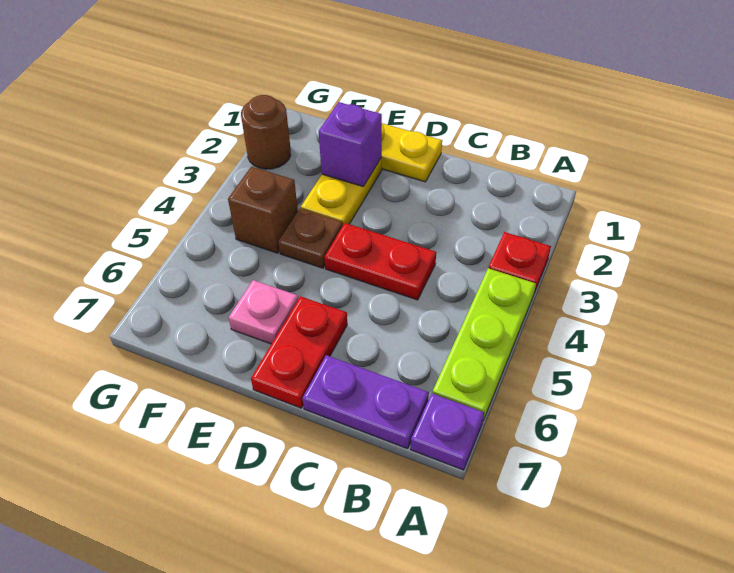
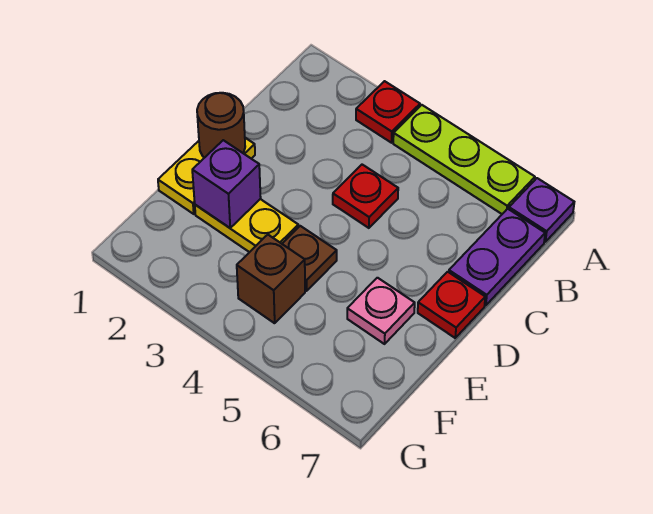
red plate C4:D4 level 1 -> red plate C4 level 1
red plate D6:D7 level 1 -> red plate D7 level 1
brown round brick G2 level 1 -> brown round brick D1 level 2

